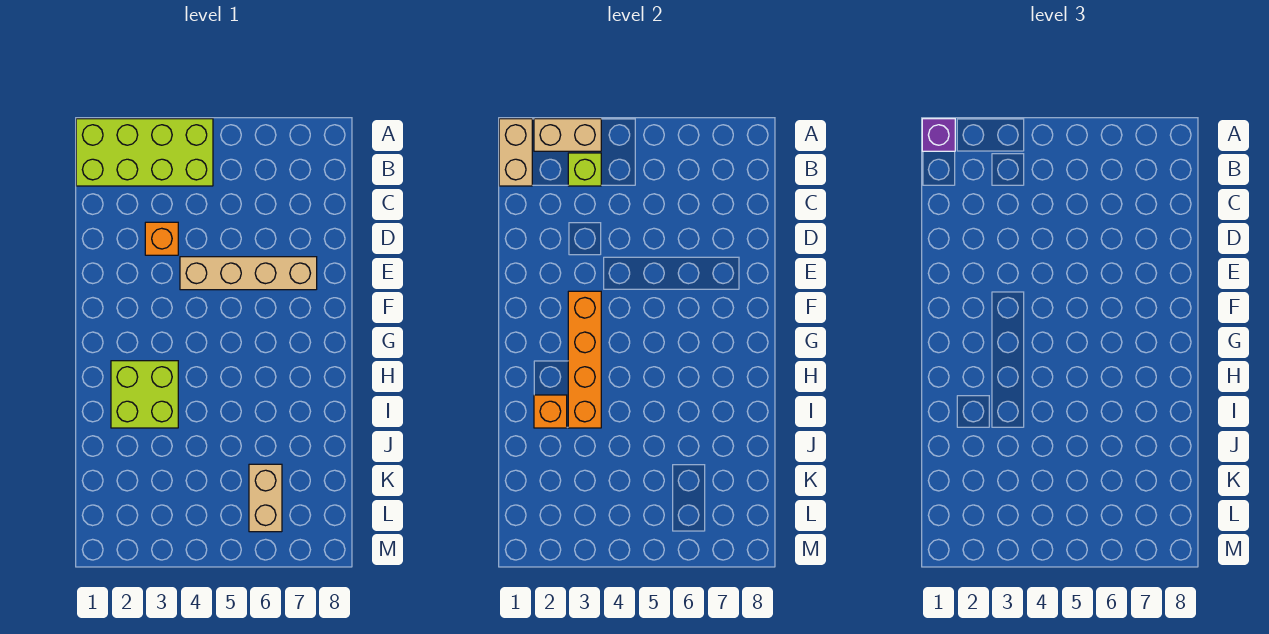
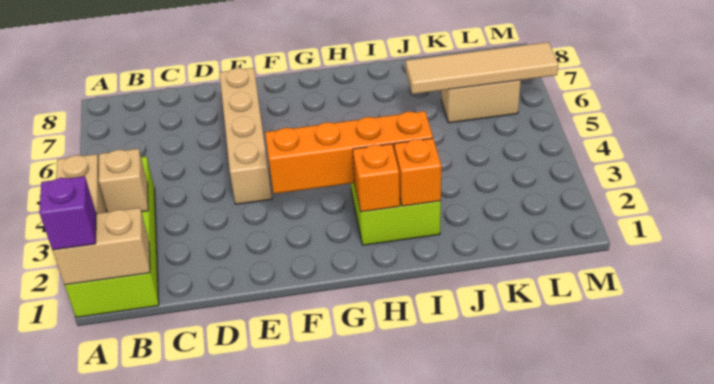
lime brick B3 level 2 -> tan brick B3 level 2
orange brick D3 level 1 -> orange brick H2 level 2
none -> tan tile J6:M6 level 2

